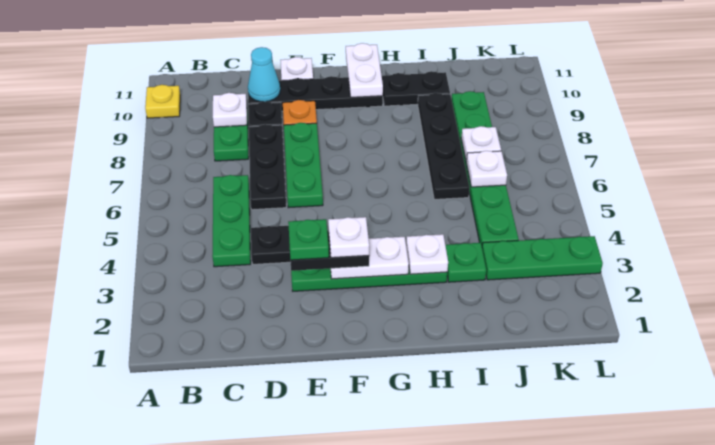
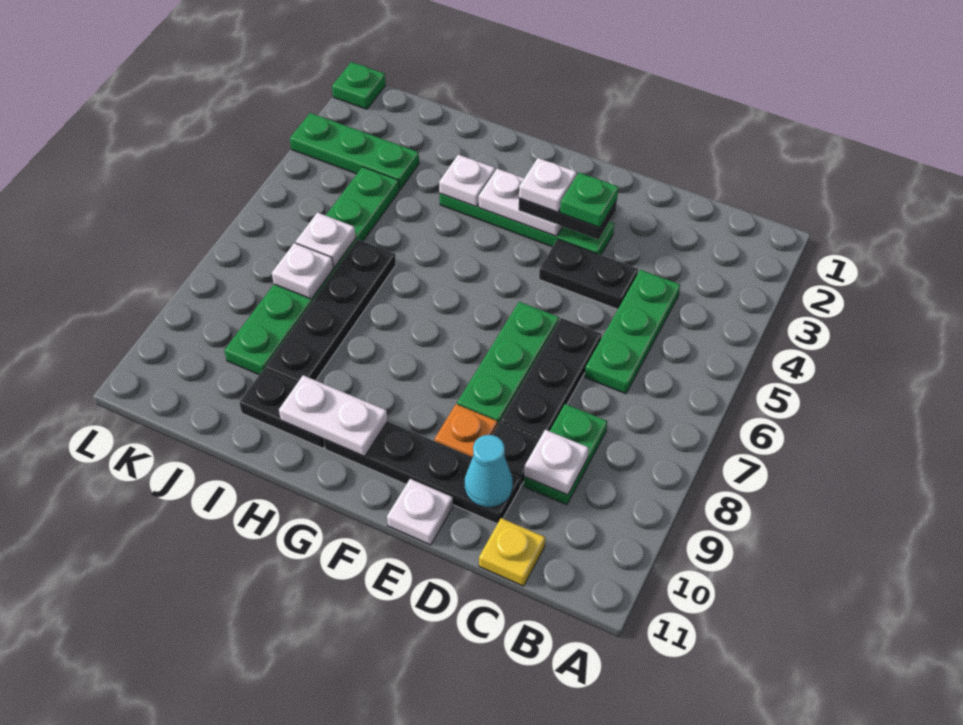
yellow plate A10 level 1 -> yellow plate C11 level 1
white plate G10:G11 level 2 -> white plate G10:H10 level 2
green plate I3 level 1 -> green plate L1 level 1

